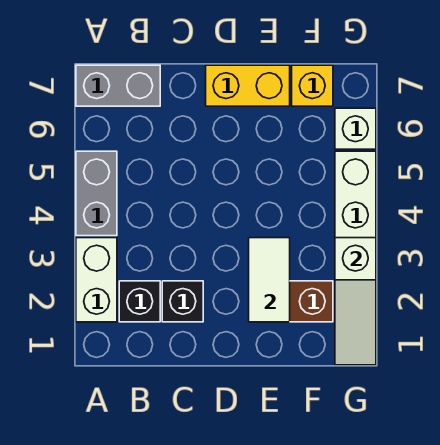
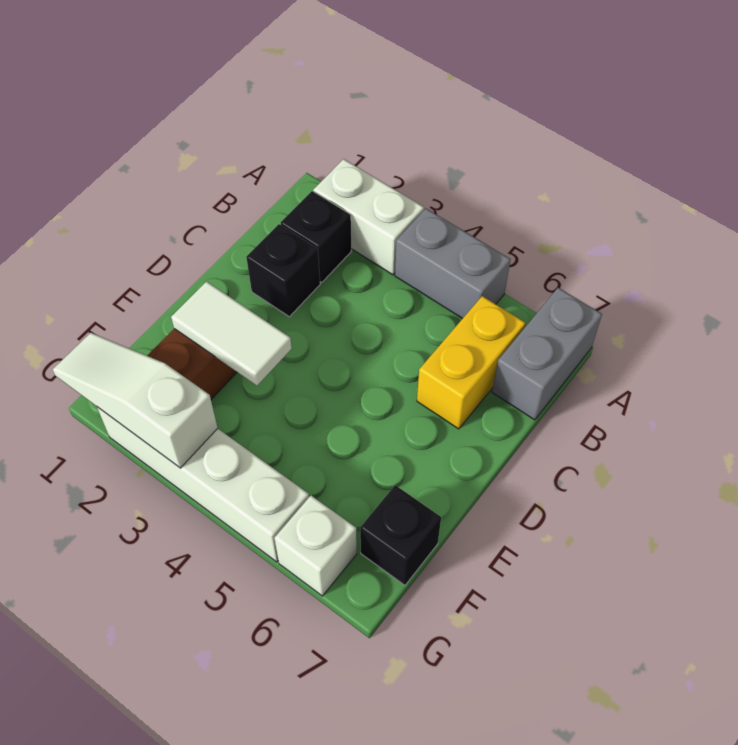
yellow brick D7:E7 level 1 -> yellow brick B6:C6 level 1
yellow brick F7 level 1 -> black brick F7 level 1

